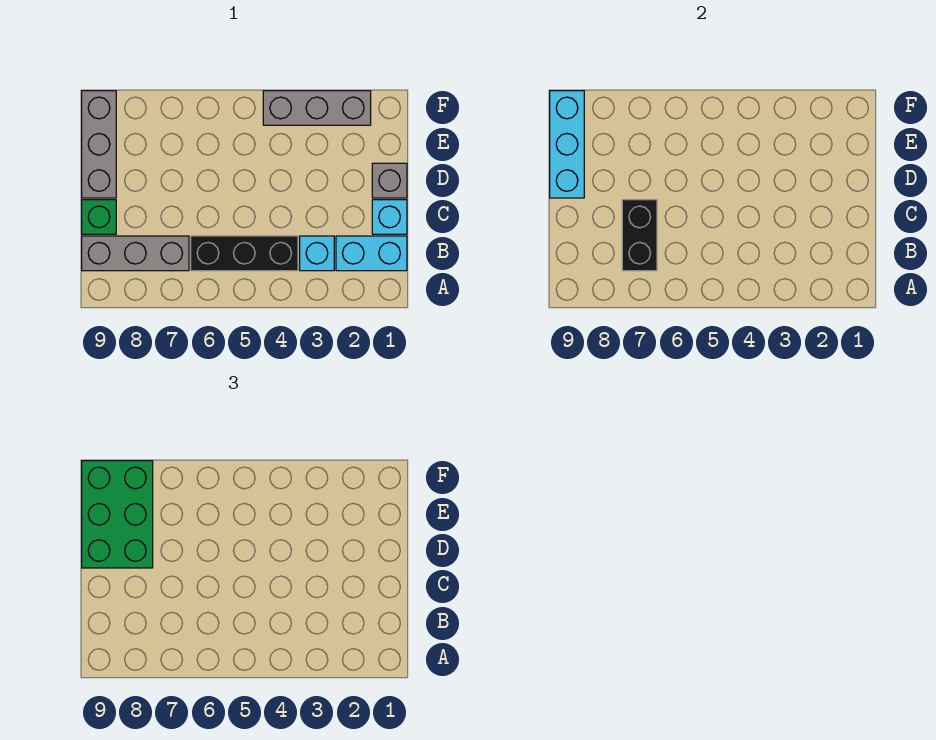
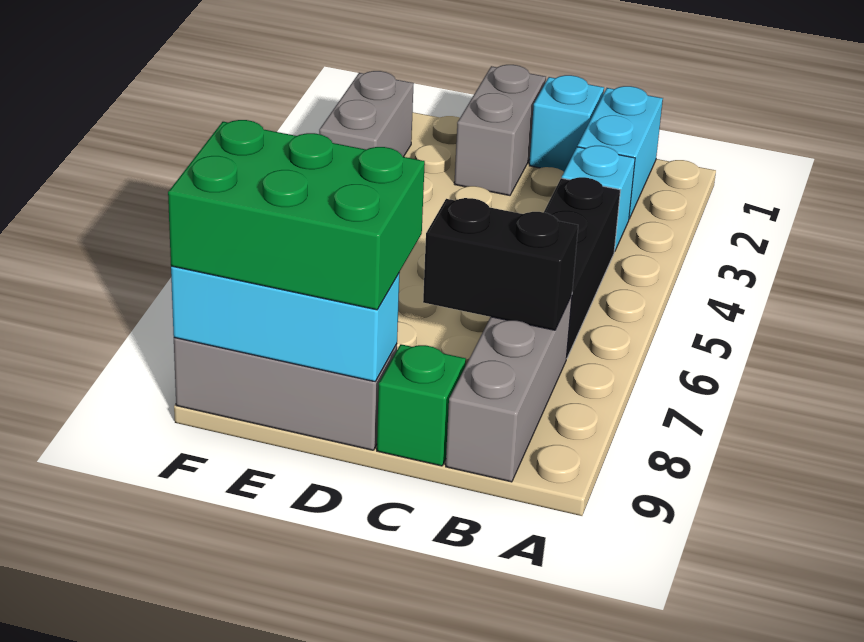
grey brick D1 level 1 -> grey brick D1:D2 level 1
grey brick F2:F4 level 1 -> grey brick F2:F3 level 1

